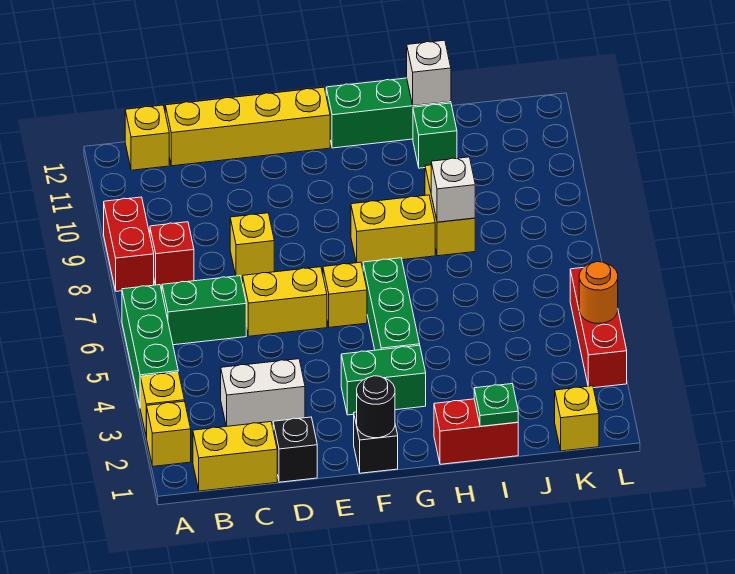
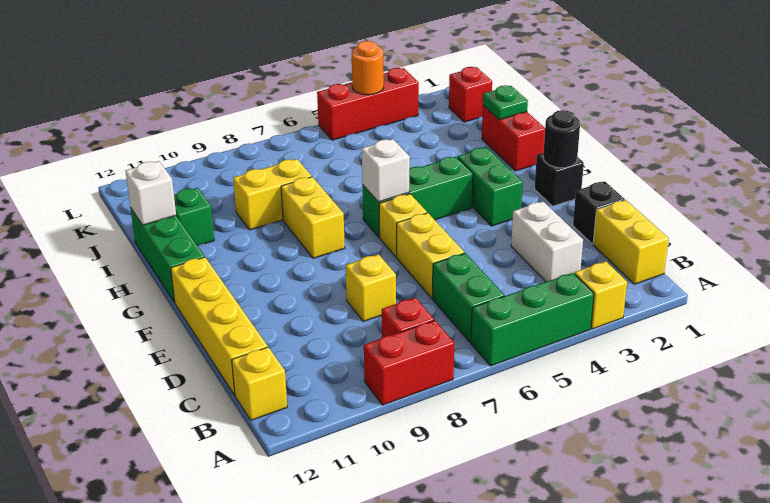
yellow brick A2 level 1 -> none
white brick I8 level 2 -> white brick G6 level 2
yellow brick K1 level 1 -> red brick K1 level 1

